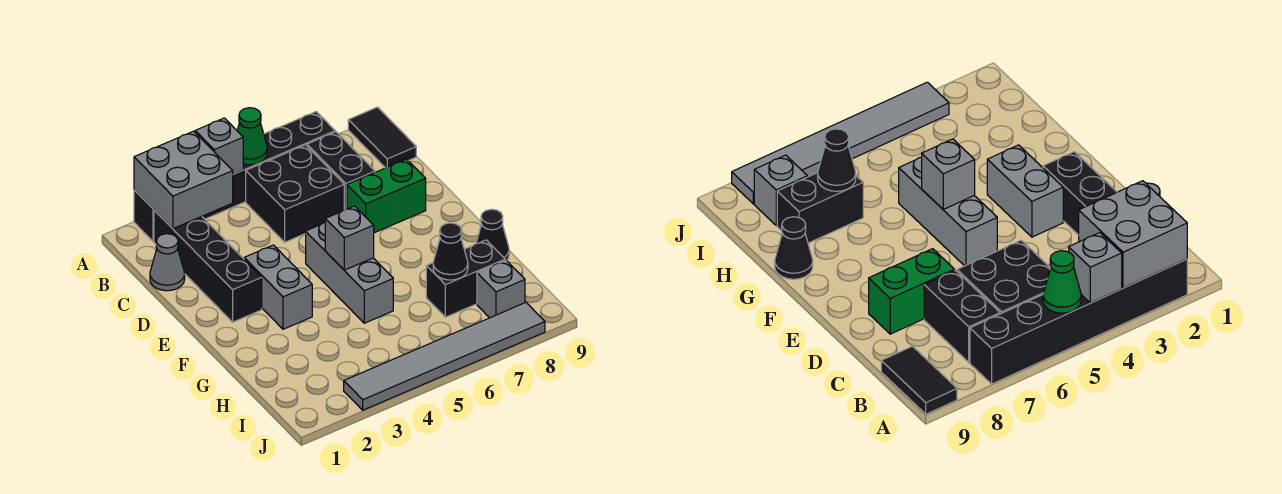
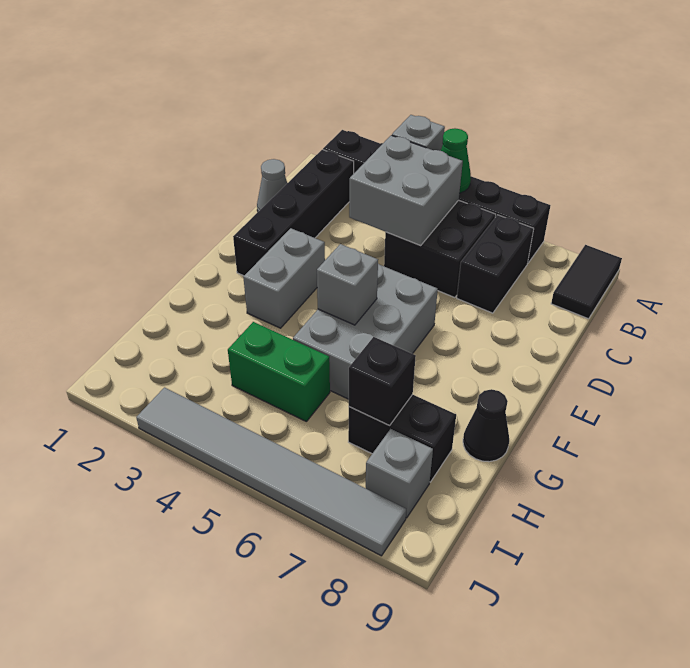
grey brick A2:B3 level 2 -> grey brick B4:C5 level 2
green brick D7:D8 level 1 -> green brick H4:H5 level 1
grey brick E5:G5 level 1 -> grey brick E5:G6 level 1
black cone H7 level 2 -> black brick H7 level 2

